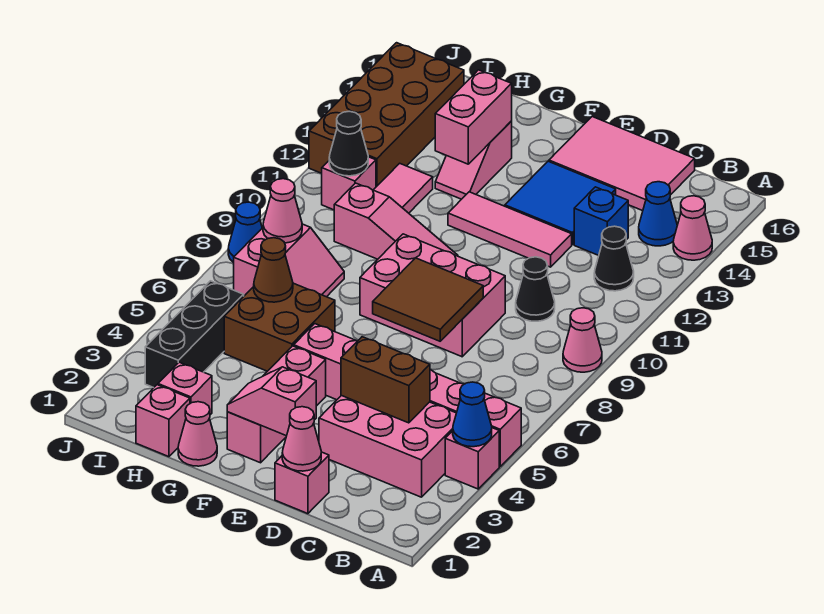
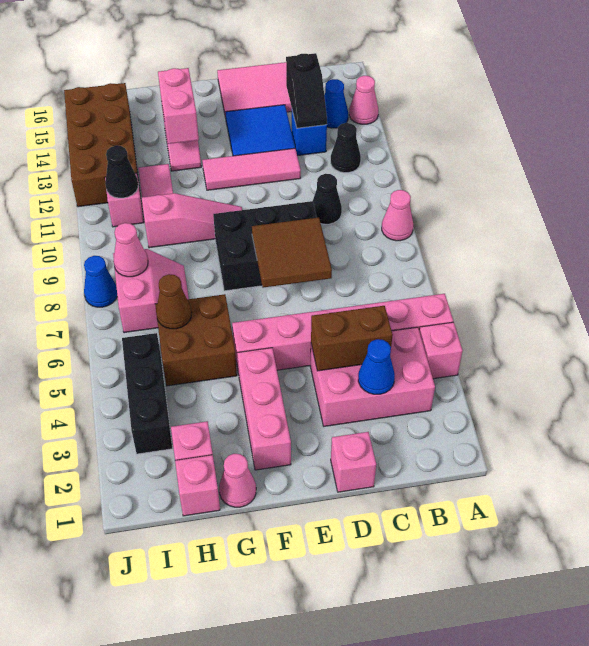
blue cone A4 level 2 -> blue cone C3 level 2
none -> black slope C13:C14 level 2 top 14
pink cone D1 level 2 -> none
pink brick D8:F9 level 1 -> black brick D8:F9 level 1
pink slope E2:F2 level 2 top E -> none

